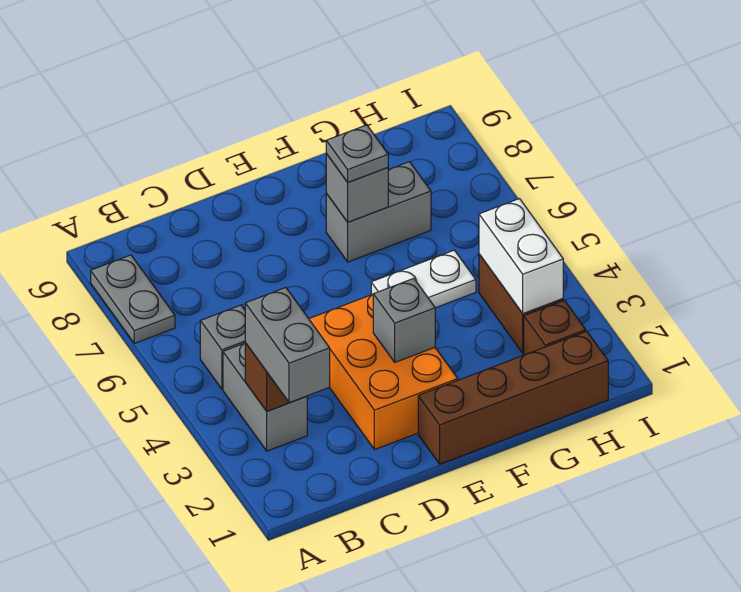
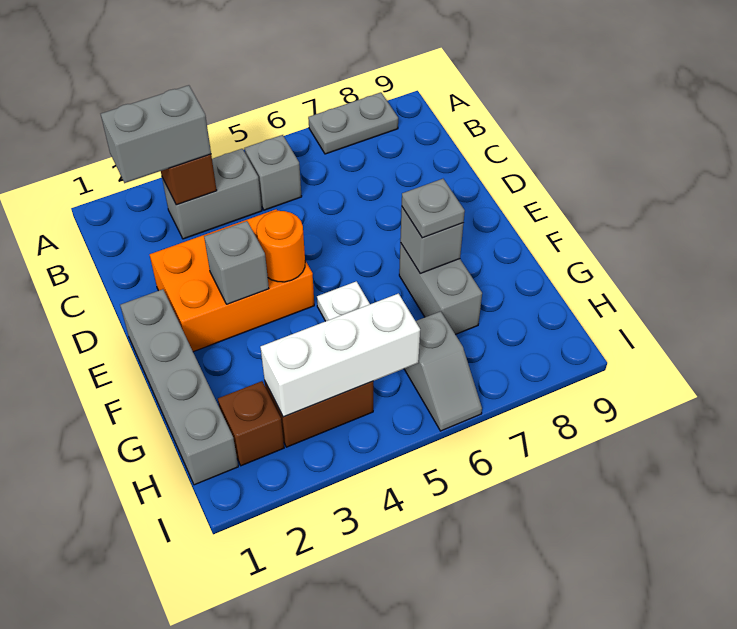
brown brick E1:H1 level 1 -> grey brick E1:H1 level 1
none -> orange round brick E4 level 2
white brick H3:H4 level 2 -> white brick H3:H5 level 2
none -> grey slope H6:I6 level 1 top H

